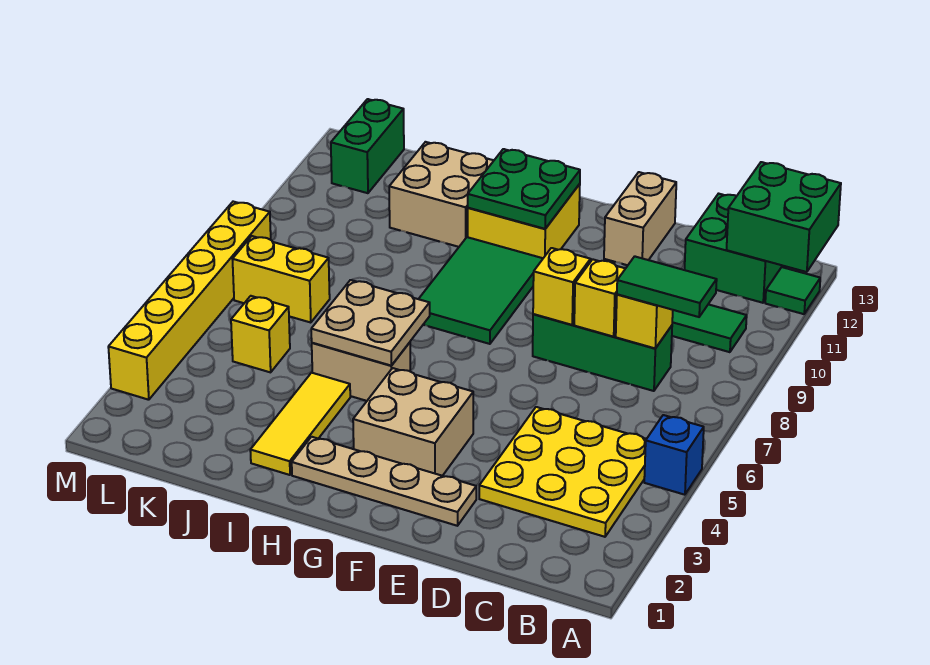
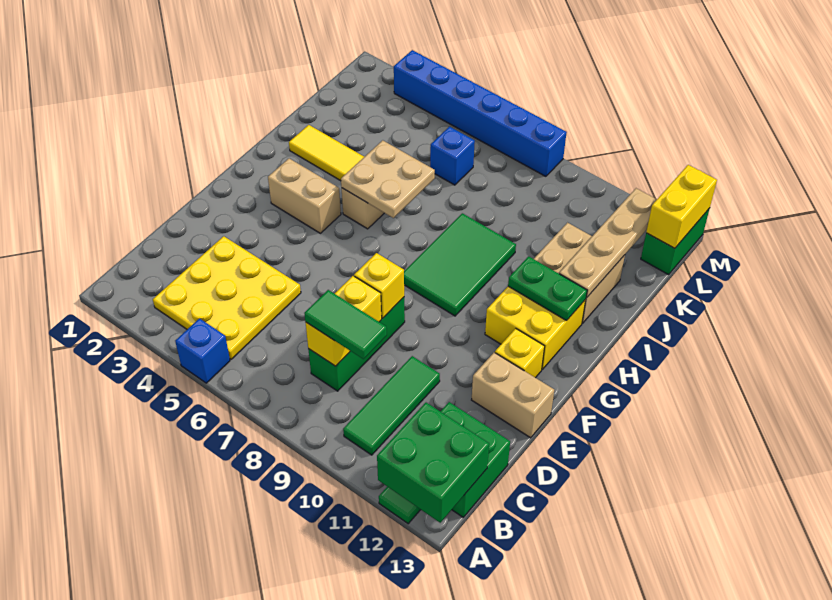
green tile B8:C8 level 3 -> green tile C8:C9 level 3
tan plate E2:H2 level 1 -> tan plate I12:L12 level 2
tan brick F3:G4 level 1 -> tan brick G3:G4 level 1
green tile G8:H10 level 1 -> green tile G8:I9 level 1
green plate G11:H12 level 2 -> green plate H11:H12 level 2
yellow brick K5 level 1 -> yellow brick F12 level 1
none -> blue brick K6 level 1
yellow brick K7:L7 level 1 -> yellow brick L13:M13 level 2
green brick L12:L13 level 1 -> green brick L13:M13 level 1
yellow brick M3:M8 level 1 -> blue brick M3:M8 level 1

